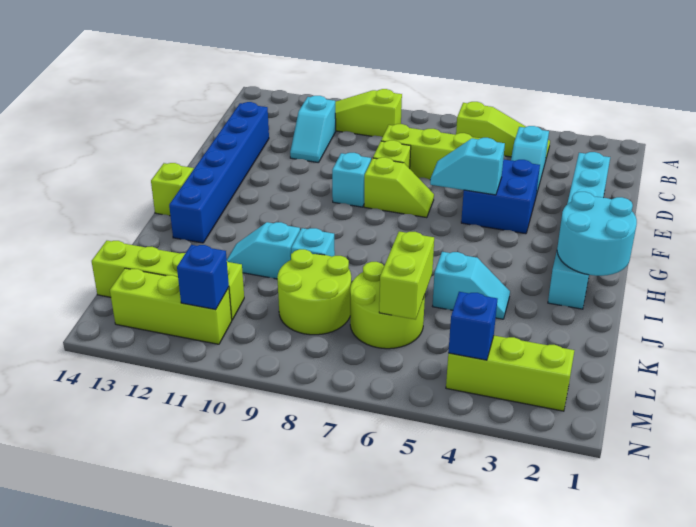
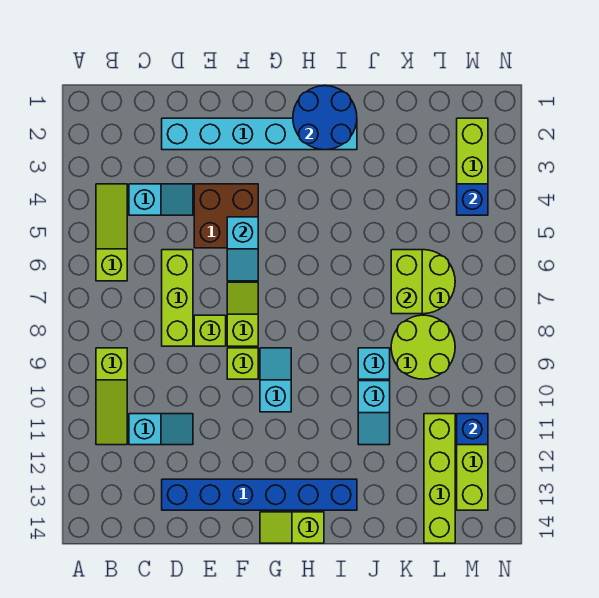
blue brick E4:F5 level 1 -> brown brick E4:F5 level 1
cyan brick F9 level 1 -> lime brick F9 level 1
cyan round brick H1:I2 level 2 -> blue round brick H1:I2 level 2
cyan slope J4:J5 level 1 top 5 -> cyan slope G9:G10 level 1 top 10
lime brick K6:L6 level 2 -> lime brick K6:K7 level 2

